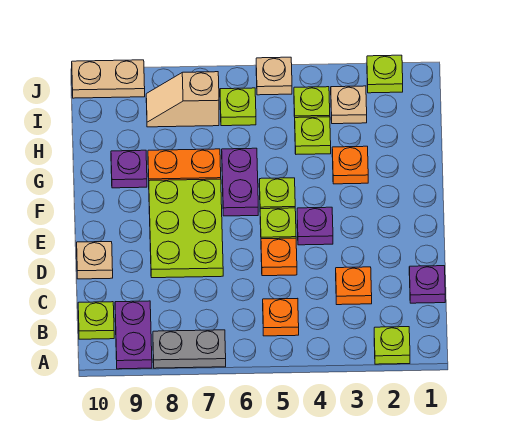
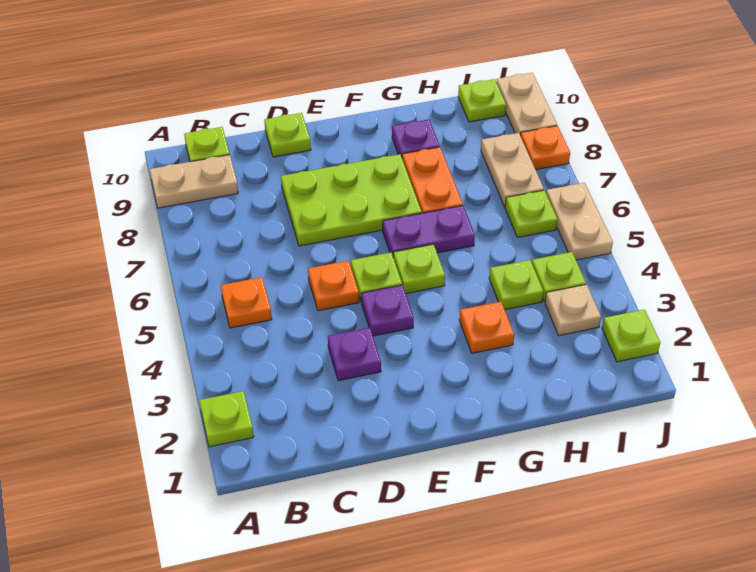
grey plate A7:A8 level 1 -> none
purple plate A9:B9 level 1 -> tan plate A9:B9 level 1
purple plate C1 level 1 -> purple plate D3 level 1
orange plate C3 level 1 -> orange plate J8 level 1
tan plate D10 level 1 -> lime plate D10 level 1
tan slope I7:I8 level 1 top 7 -> tan plate I7:I8 level 1
none -> lime plate I10 level 1
tan plate J5 level 1 -> tan plate J5:J6 level 1

